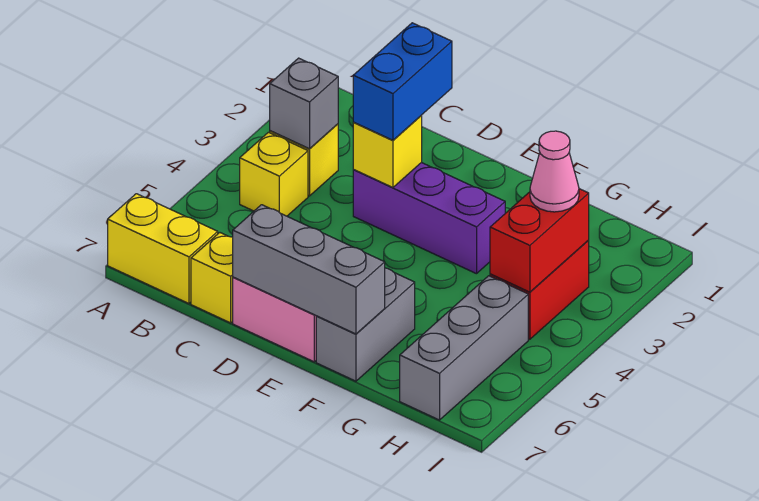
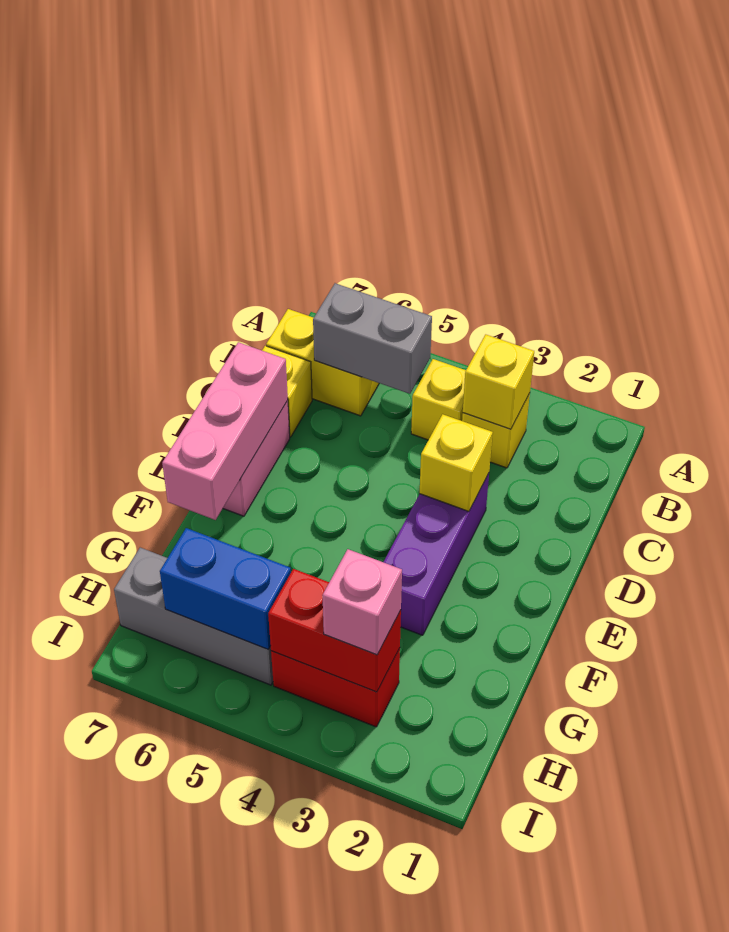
yellow brick A7:B7 level 1 -> yellow brick B6:B7 level 1
grey brick B3 level 2 -> yellow brick B3 level 2
blue brick D2:D3 level 3 -> blue brick H5:H6 level 2
grey brick D7:F7 level 2 -> pink brick D7:F7 level 2
grey brick F6:F7 level 1 -> grey brick B5:B6 level 2
pink cone H3 level 3 -> pink brick H3 level 3

